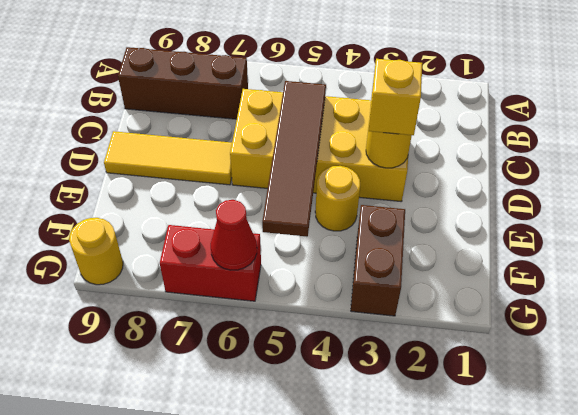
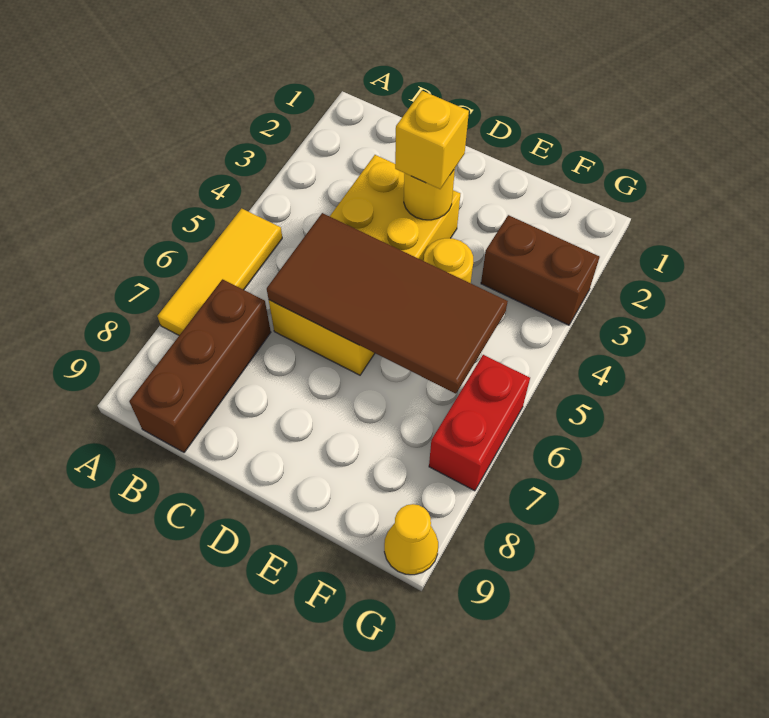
brown tile C5:F5 level 2 -> brown tile C5:F6 level 2
yellow tile D7:D9 level 1 -> yellow tile A5:A7 level 1
red cone G6 level 2 -> none
yellow round brick G9 level 1 -> yellow cone G9 level 1

